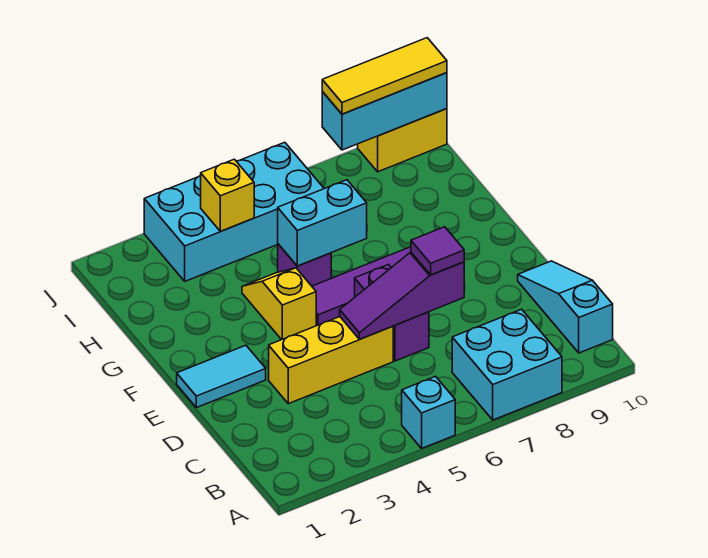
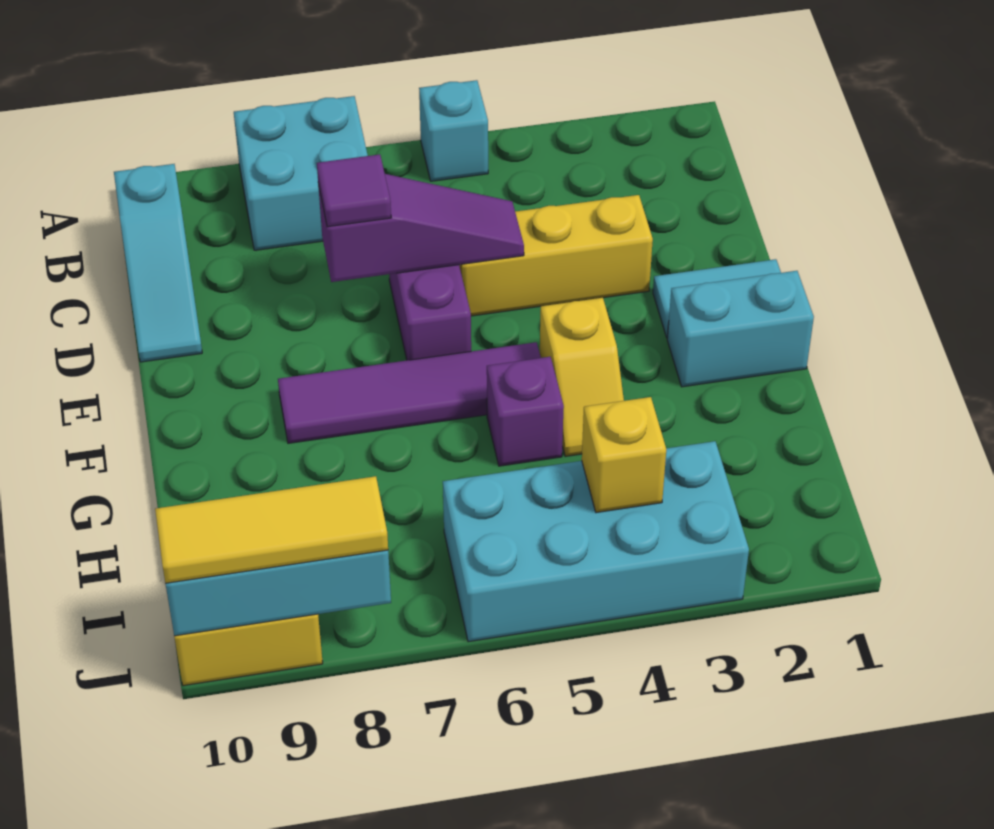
cyan brick G5:G6 level 2 -> cyan brick F1:F2 level 1

